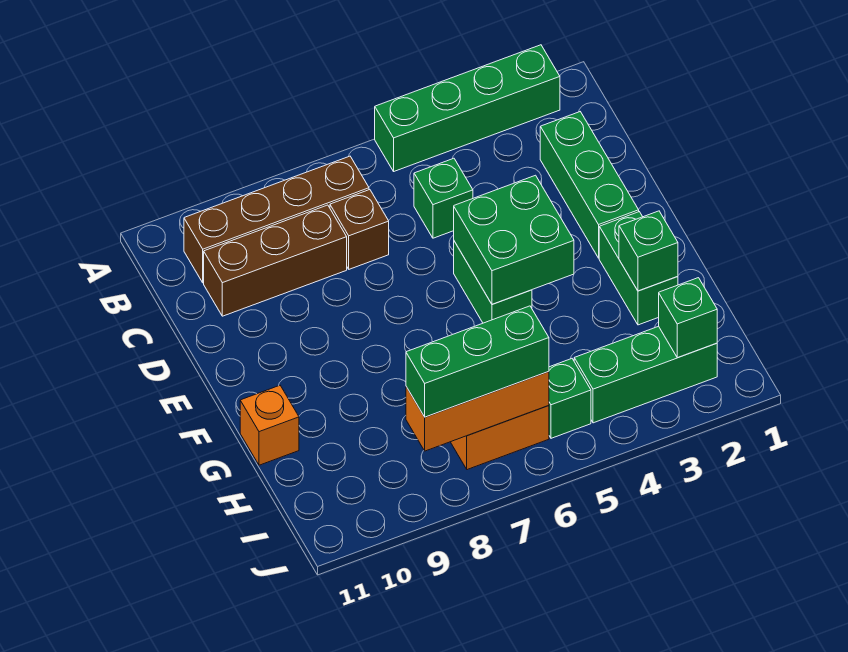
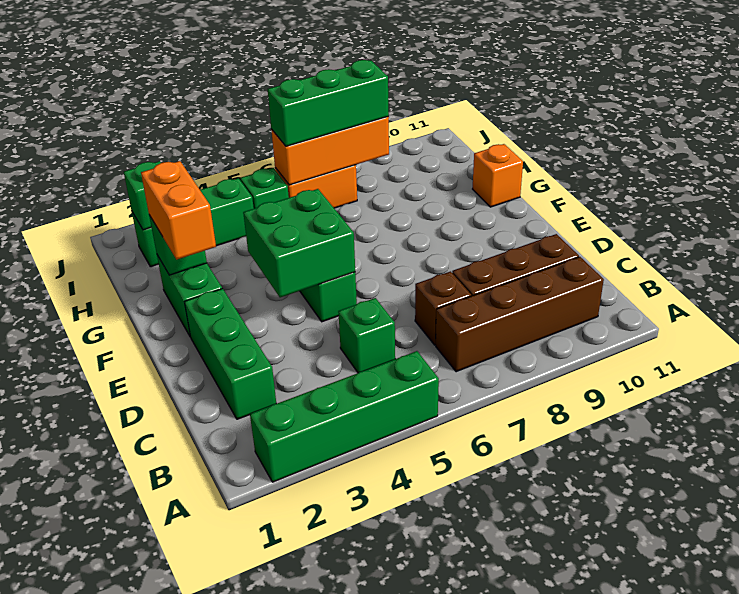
none -> orange brick F2:G2 level 3

